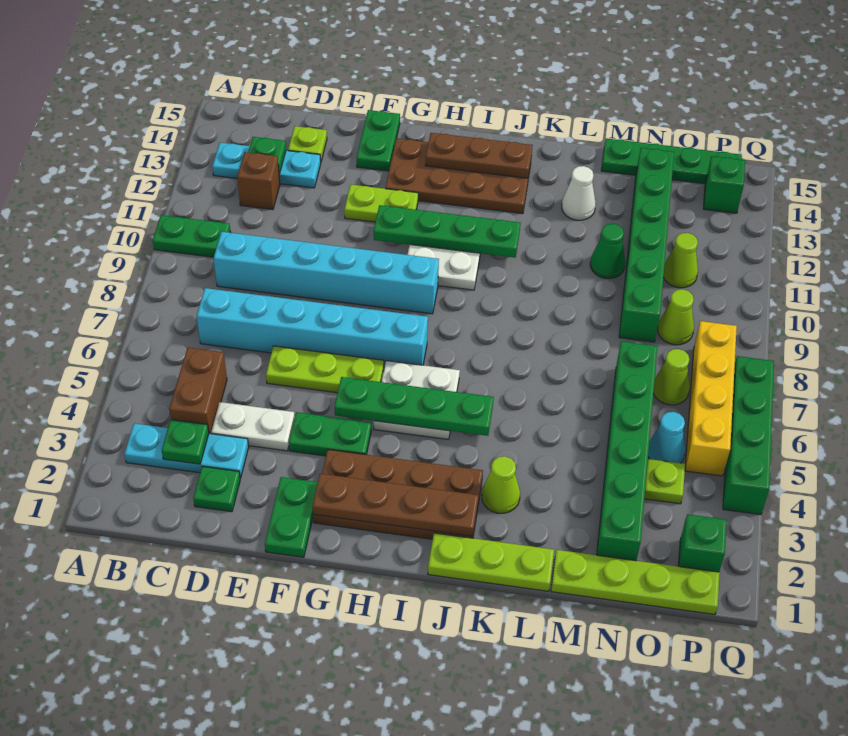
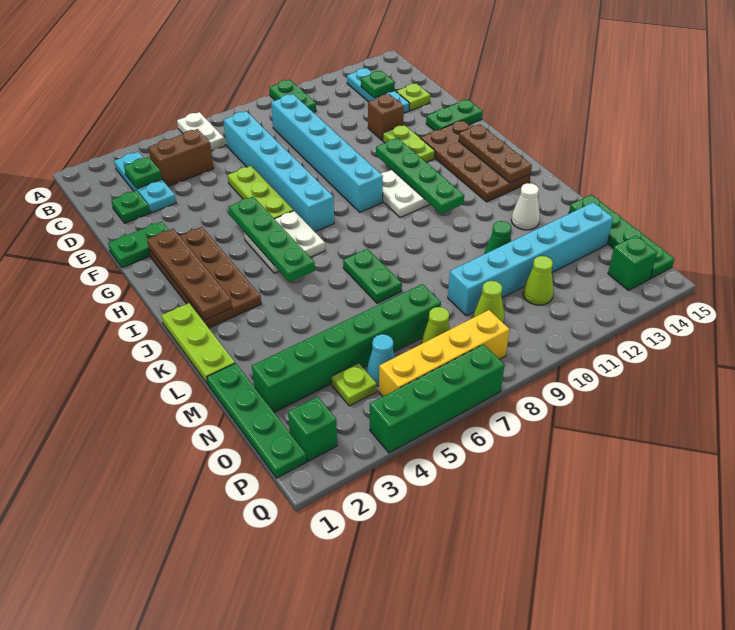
brown brick C12 level 1 -> brown brick E12 level 1
white plate D4:E4 level 1 -> white plate A6:B6 level 1
green plate F4:G4 level 1 -> green plate K7:L7 level 1
lime cone K3 level 1 -> none
lime plate M1:P1 level 1 -> green plate M1:P1 level 1
green brick N9:N14 level 1 -> cyan brick N9:N14 level 1

